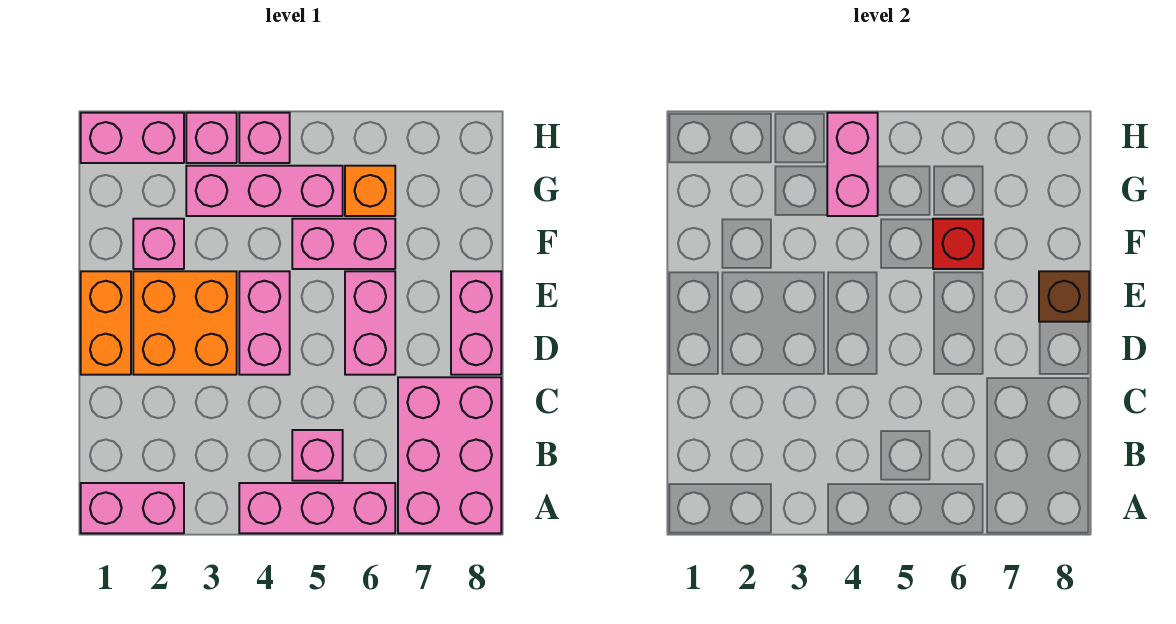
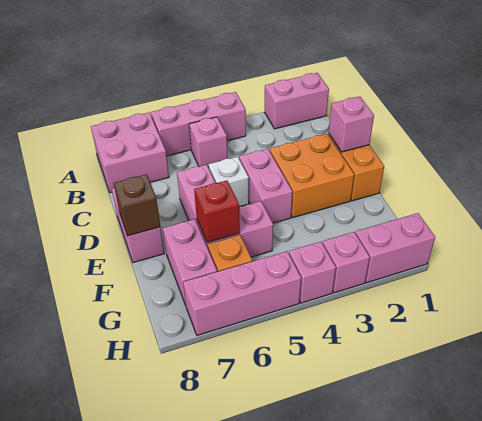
pink brick A7:C8 level 1 -> pink brick A7:B8 level 1
none -> white brick D5 level 1
pink brick F2 level 1 -> pink brick D1 level 2
pink brick G3:G5 level 1 -> pink brick H5:H7 level 1
pink brick G4:H4 level 2 -> pink brick F7:G7 level 1

